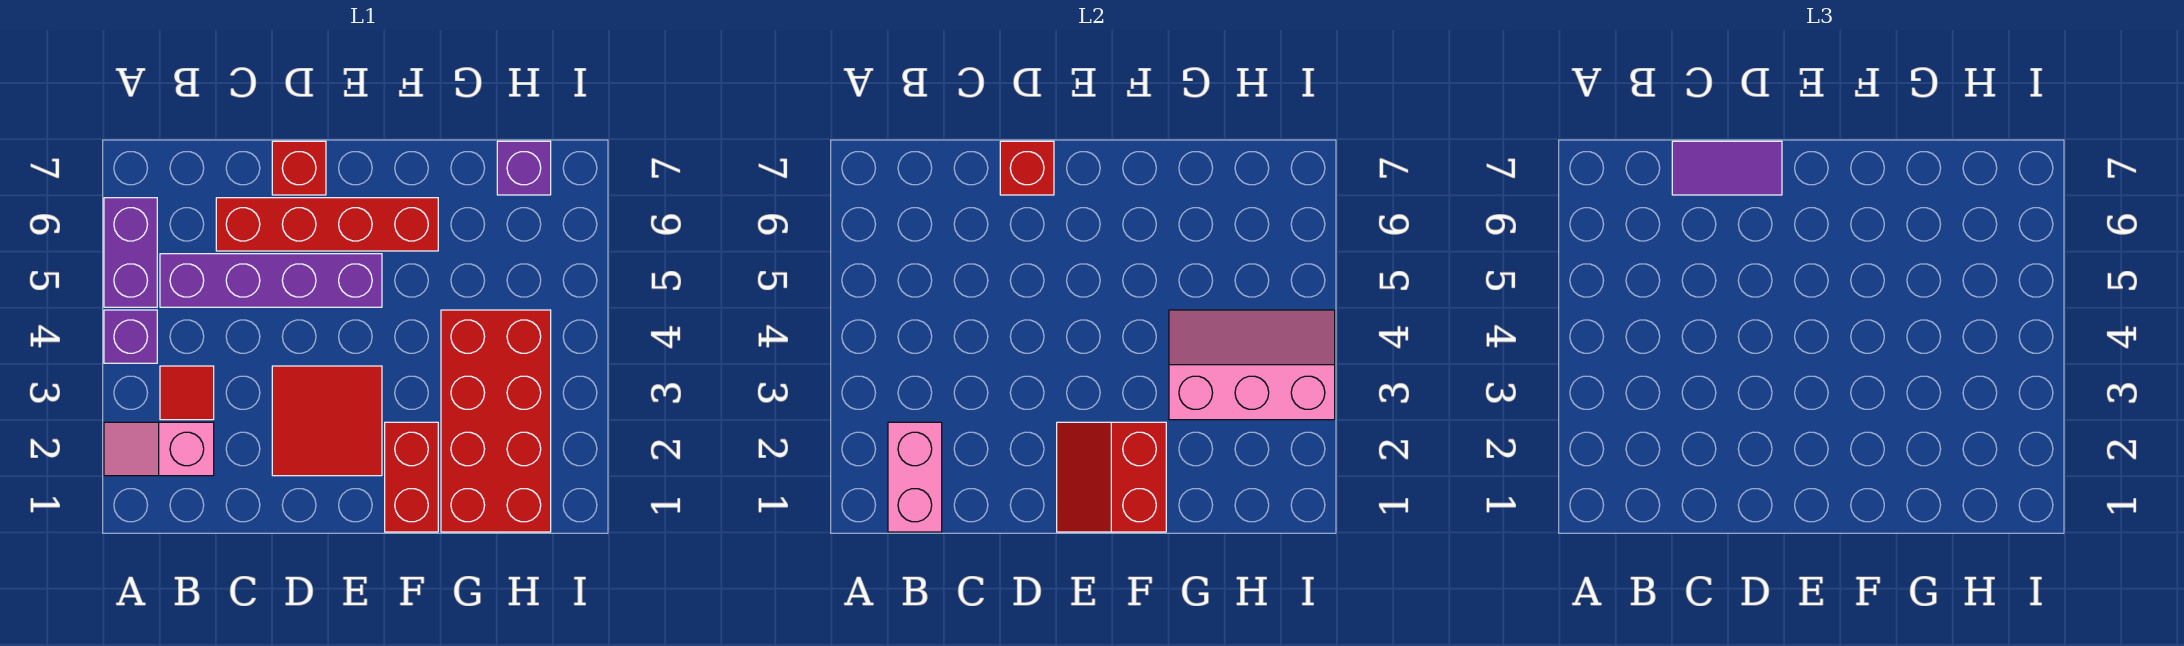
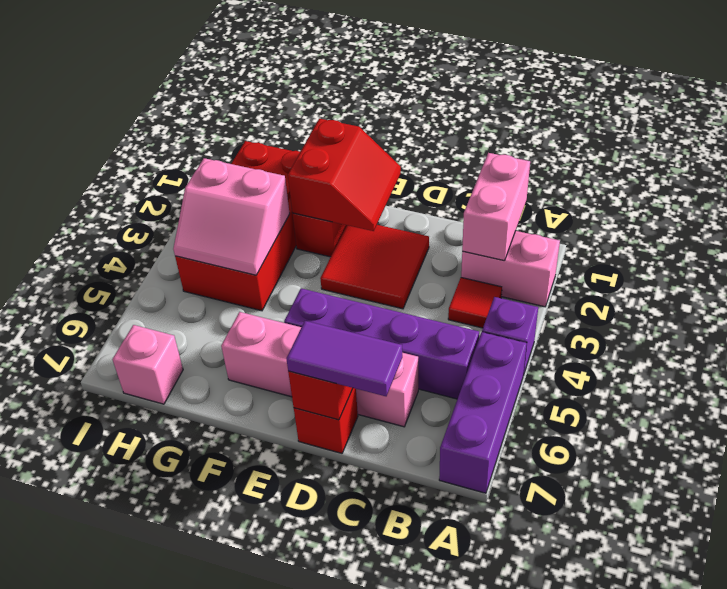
pink slope A2:B2 level 1 top B -> pink brick A2:B2 level 1
purple brick A5:A6 level 1 -> purple brick A5:A7 level 1
red brick C6:F6 level 1 -> pink brick C6:F6 level 1
pink slope G3:I4 level 2 top 3 -> pink slope G3:H4 level 2 top 3
purple brick H7 level 1 -> pink brick H7 level 1

